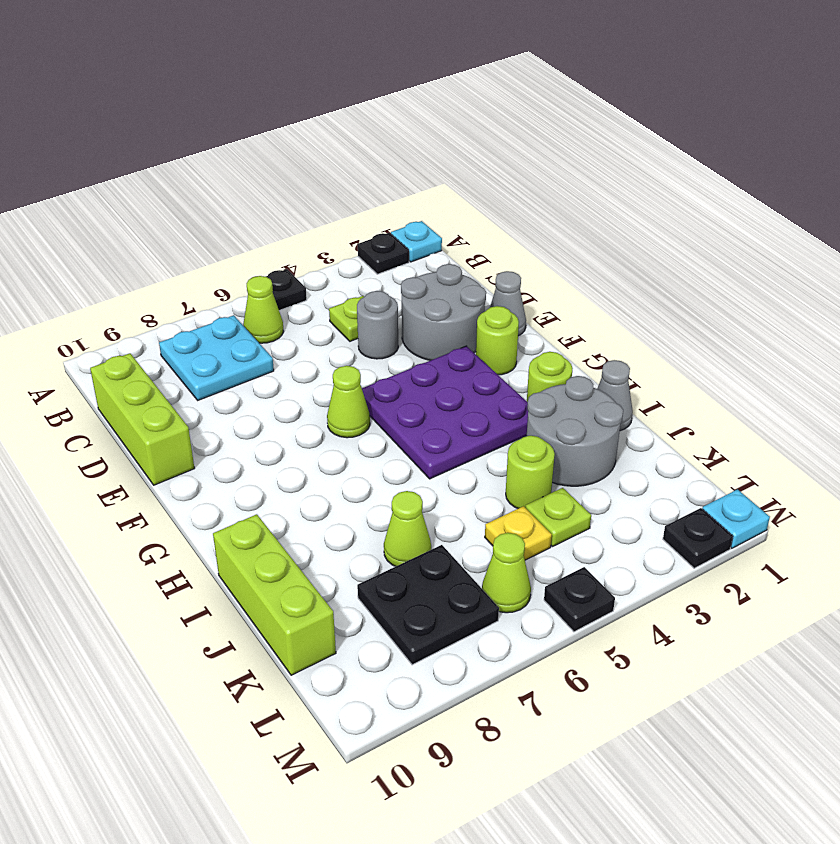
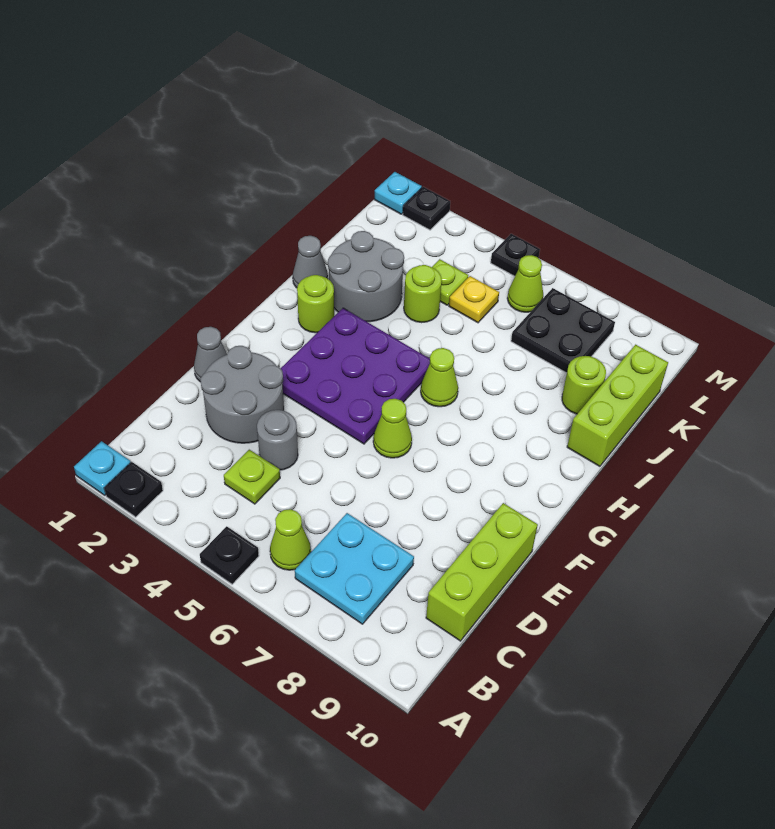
lime round brick F2 level 1 -> lime round brick J9 level 1
lime cone J7 level 1 -> lime cone H6 level 1

